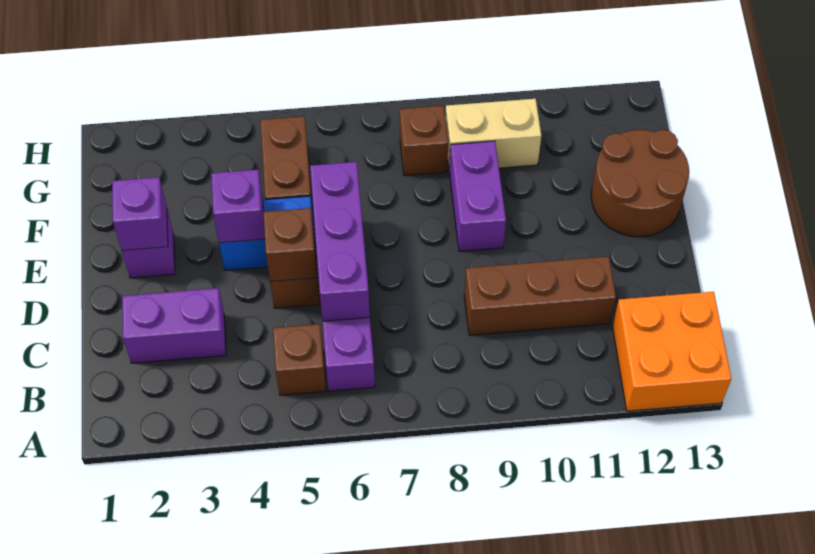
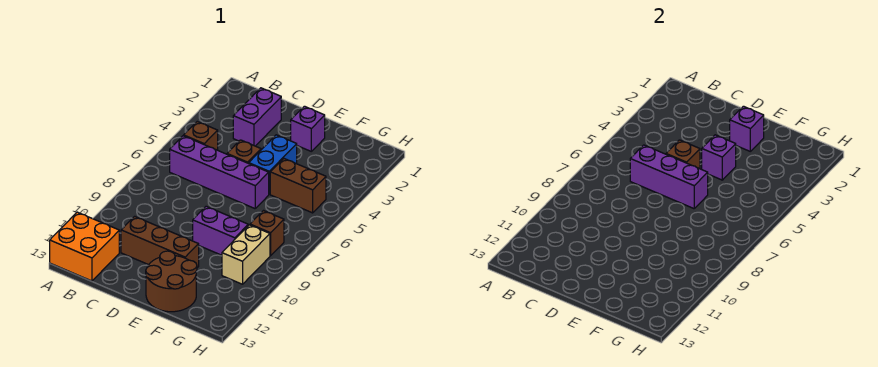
brown brick C9:C11 level 1 -> brown brick C11:E11 level 1

